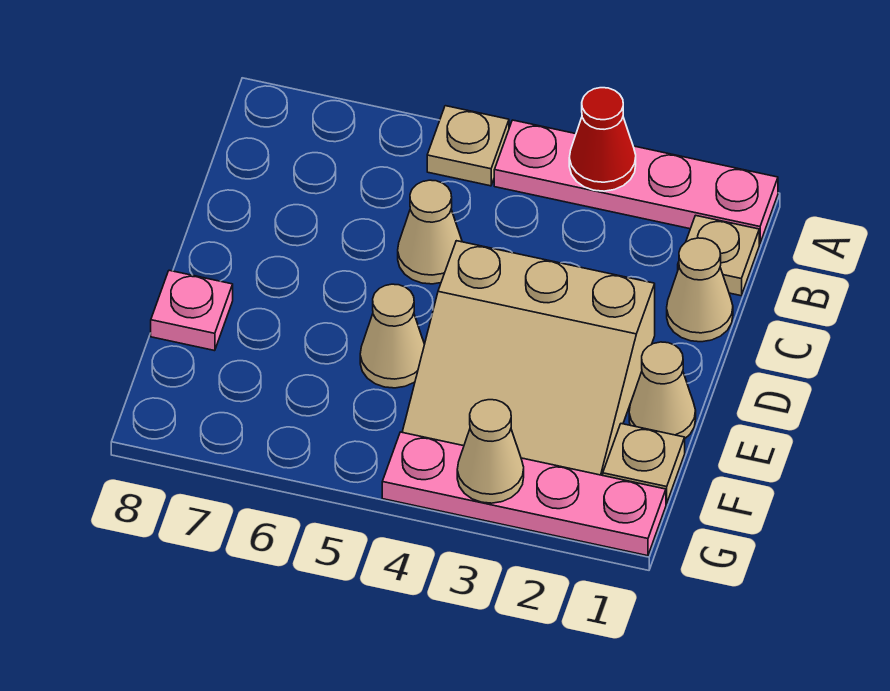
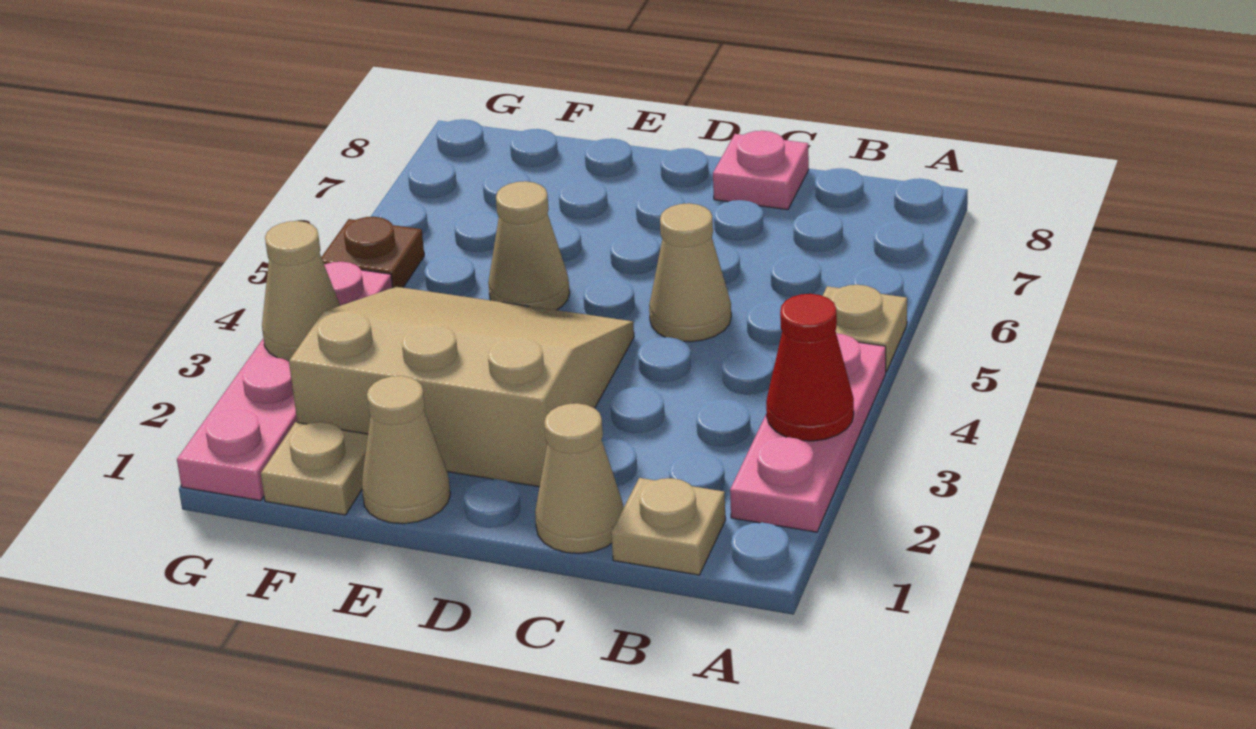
pink plate A1:A4 level 1 -> pink plate A2:A4 level 1
tan slope D2:F4 level 1 top D -> tan slope D2:F4 level 1 top 2
pink plate E8 level 1 -> pink plate C8 level 1
none -> brown plate G5 level 1

